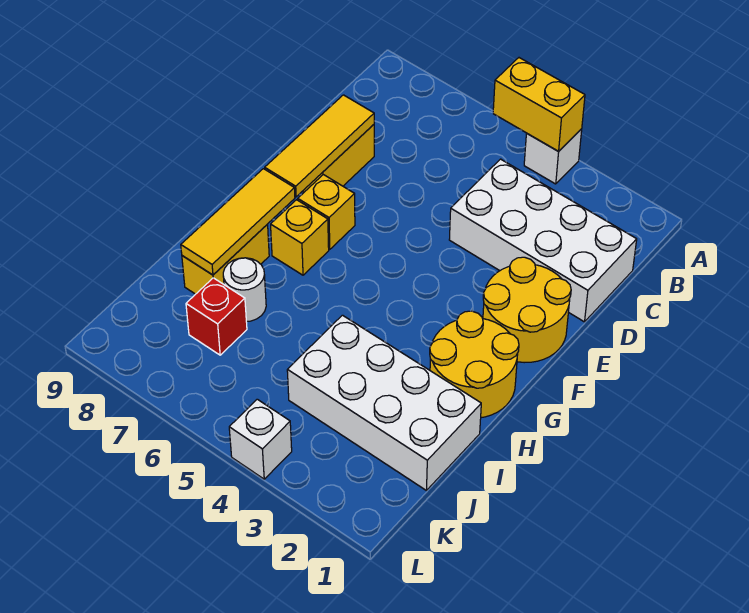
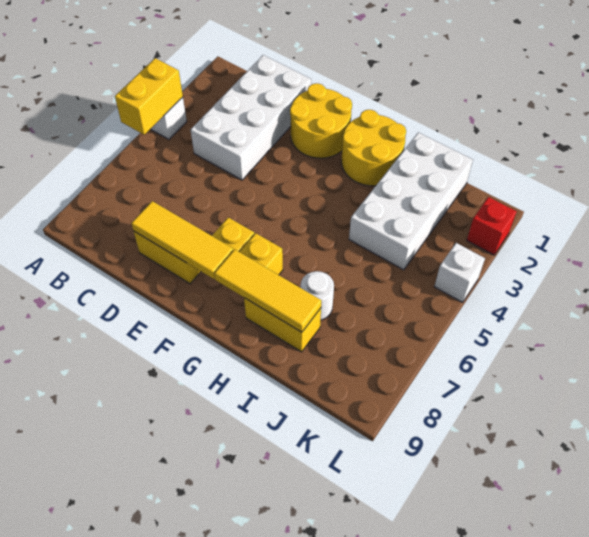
red brick J7 level 1 -> red brick L2 level 1

